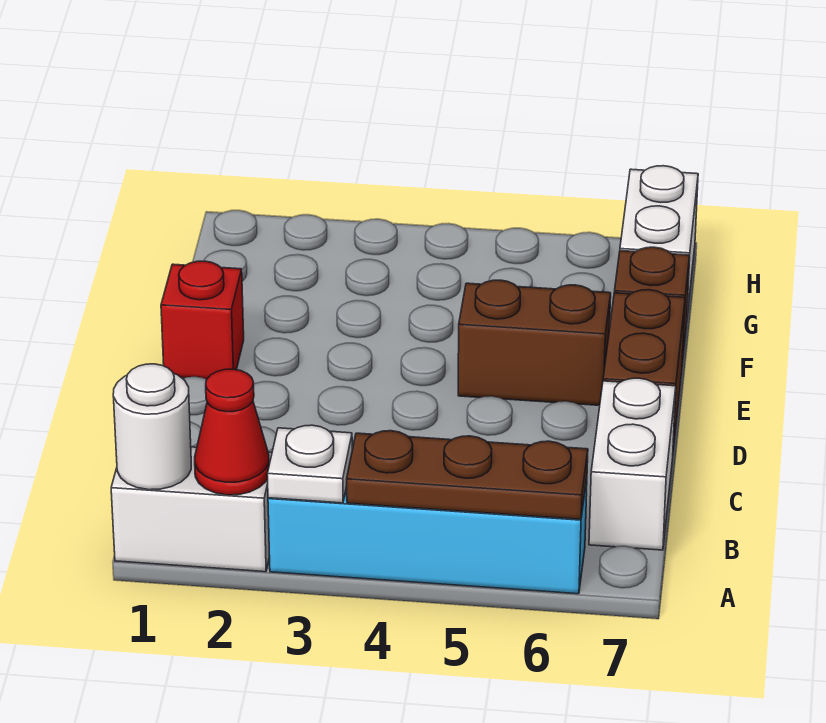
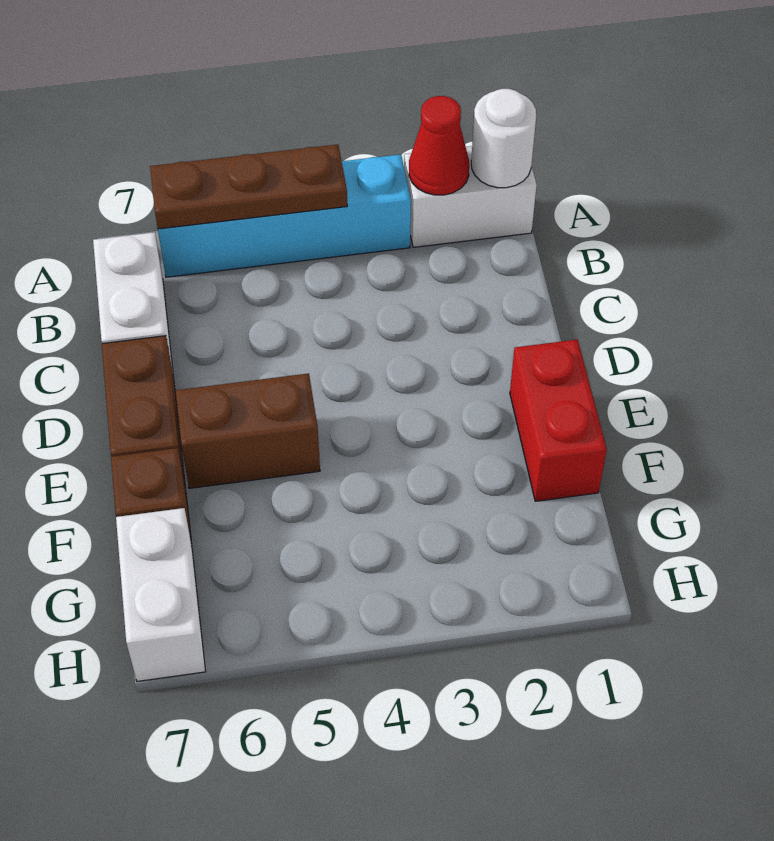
white plate A3 level 2 -> none
red brick E1 level 1 -> red brick E1:F1 level 1

